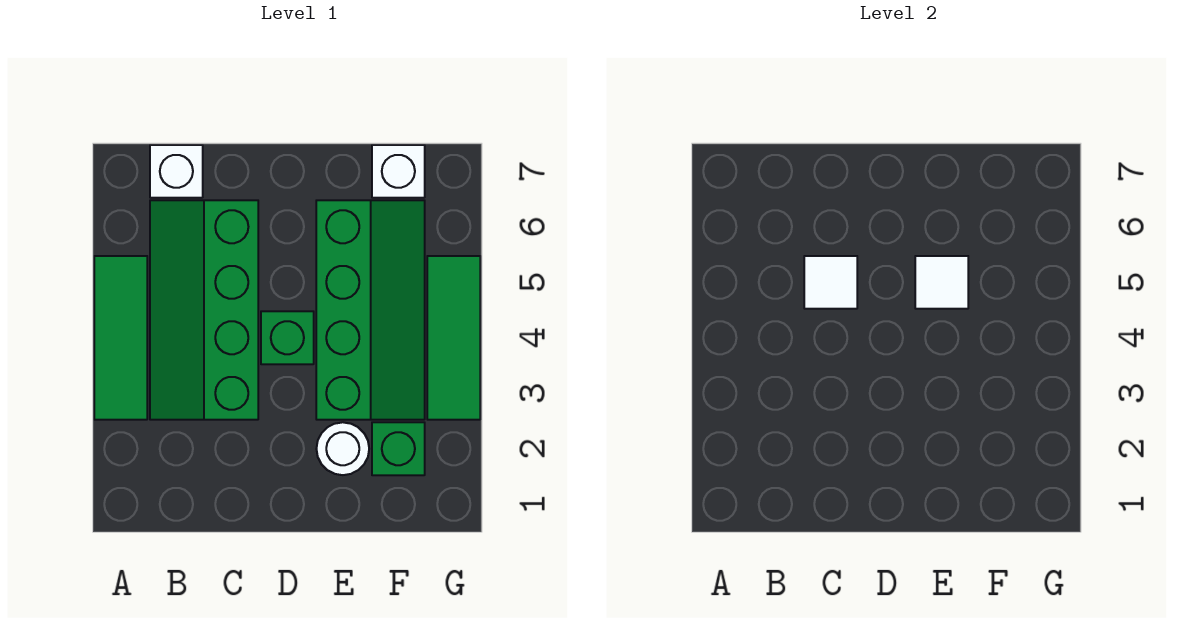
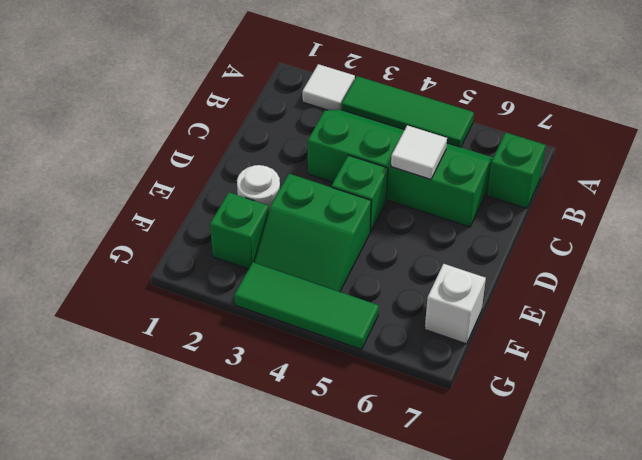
white brick B7 level 1 -> green brick B7 level 1
green slope E3:F6 level 1 top E -> green slope E3:F4 level 1 top E
white tile E5 level 2 -> white tile A2 level 1

